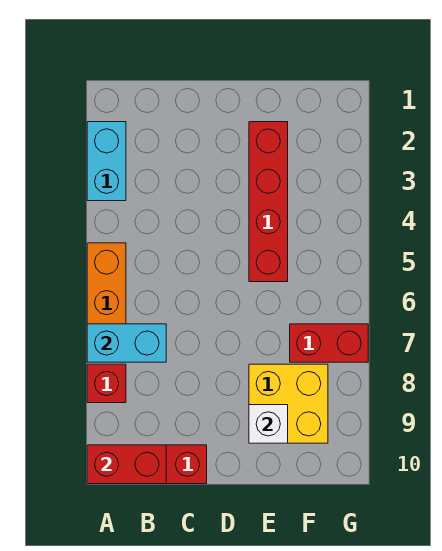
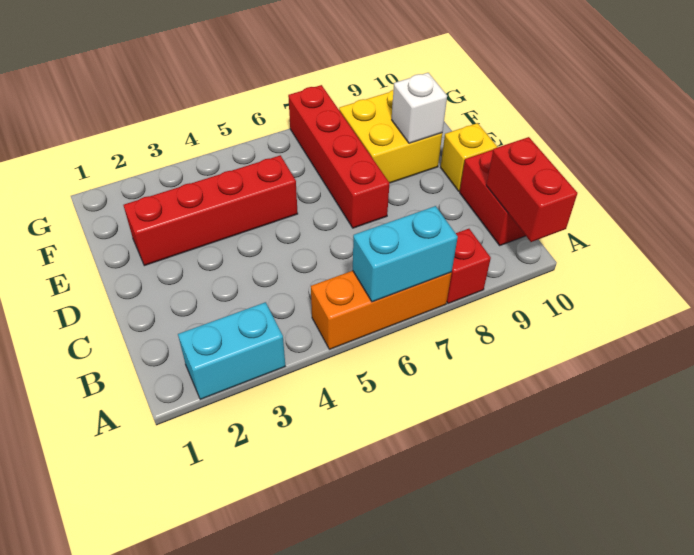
cyan brick A7:B7 level 2 -> cyan brick A6:A7 level 2
none -> yellow brick D10 level 1
red brick F7:G7 level 1 -> red brick D7:G7 level 1

